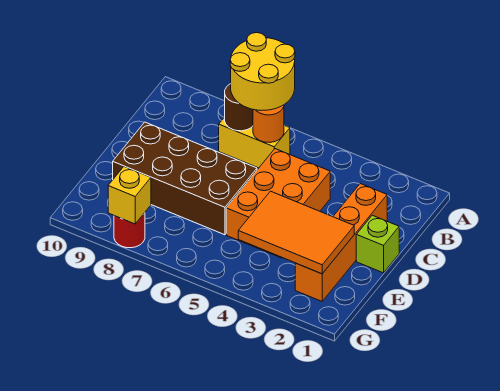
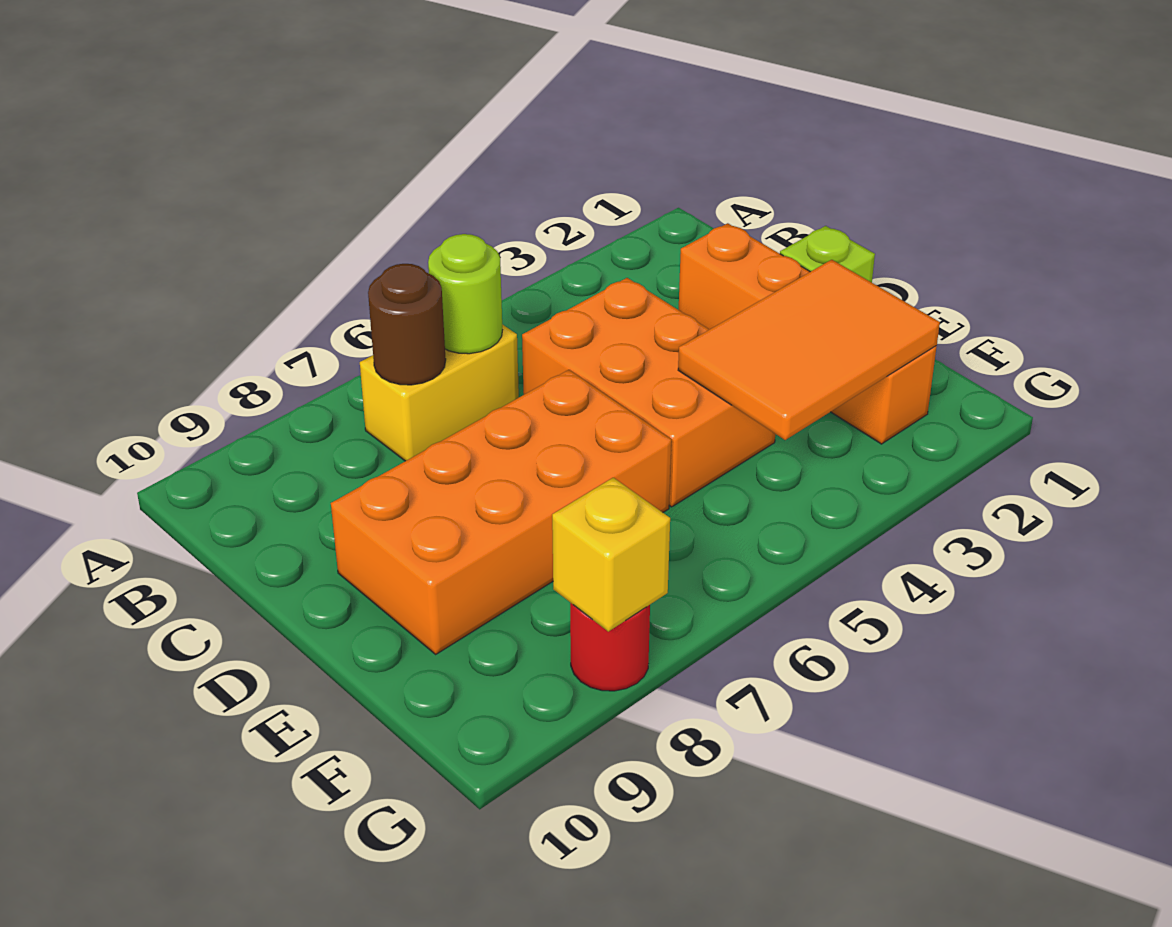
yellow round brick A6:B7 level 3 -> none
orange round brick B6 level 2 -> lime round brick B6 level 2
brown brick D6:E9 level 1 -> orange brick D6:E9 level 1

